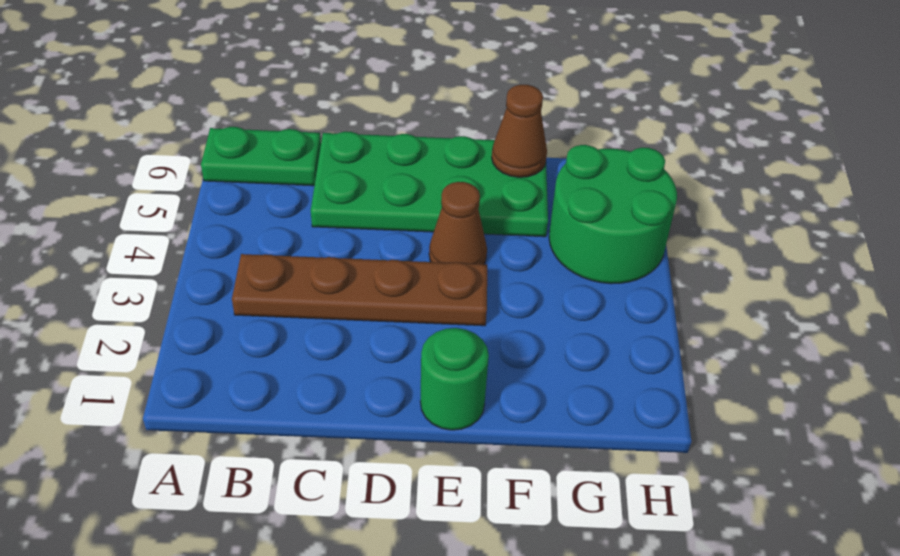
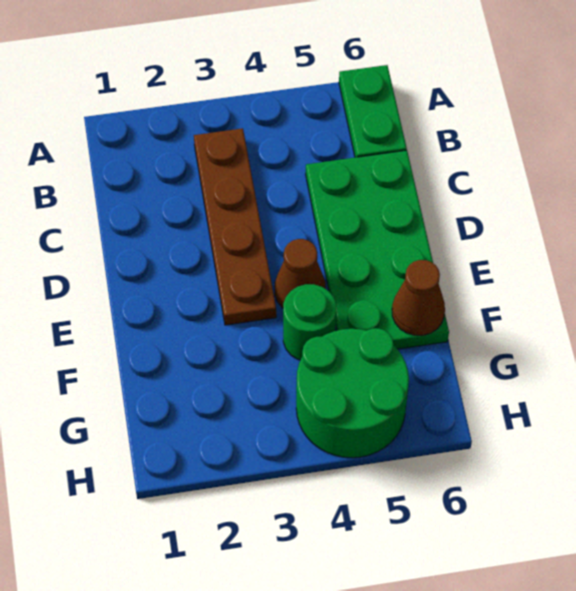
green round brick E1 level 1 -> green round brick F4 level 1

